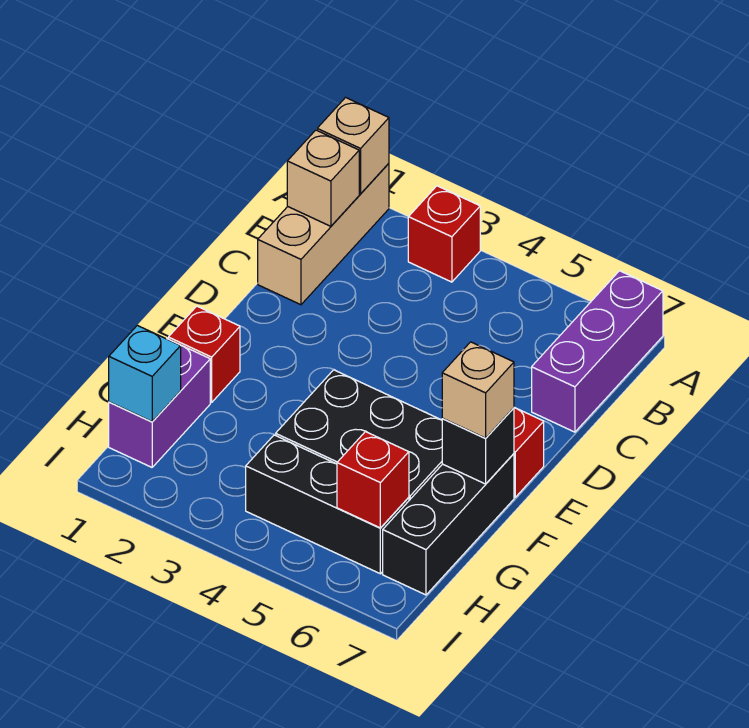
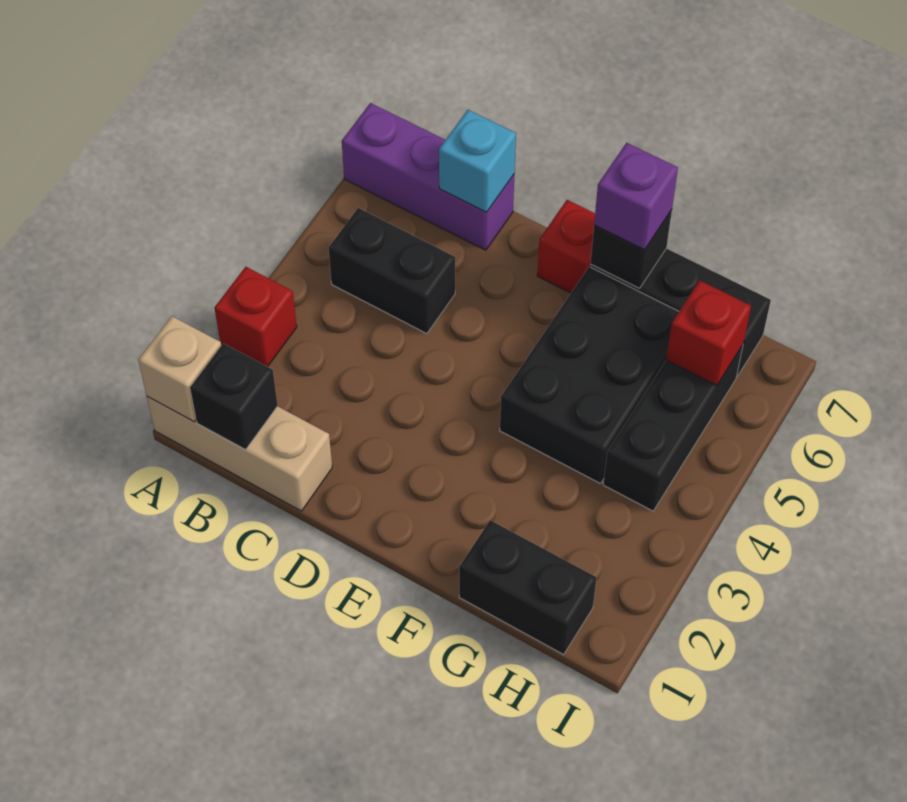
tan brick B1 level 2 -> black brick B1 level 2
none -> black brick B5:C5 level 1
red brick F1 level 1 -> none
tan brick F7 level 3 -> purple brick F7 level 3
purple brick G1:H1 level 1 -> black brick G1:H1 level 1
cyan brick H1 level 2 -> cyan brick C7 level 2

